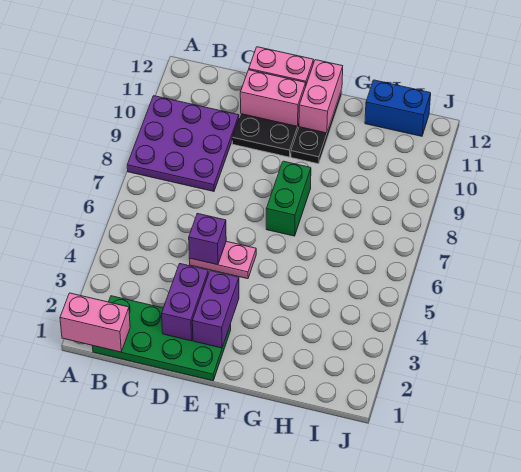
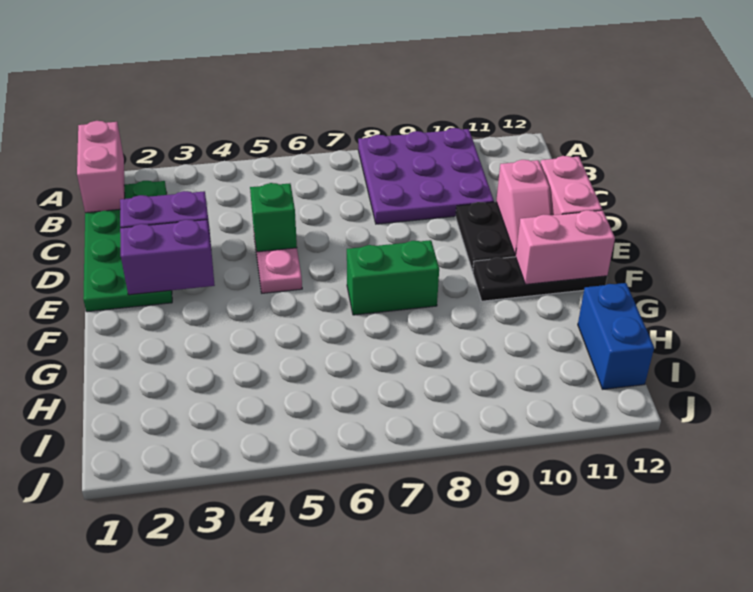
purple brick D5 level 2 -> green brick D5 level 2
pink brick D11:E11 level 2 -> pink slope D11:E11 level 2 top D

